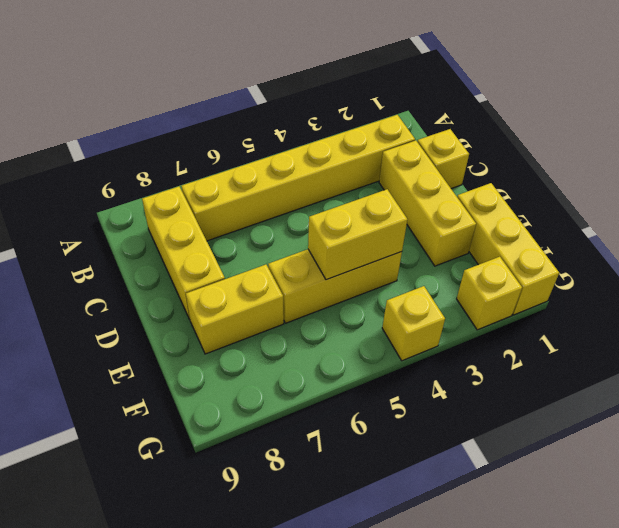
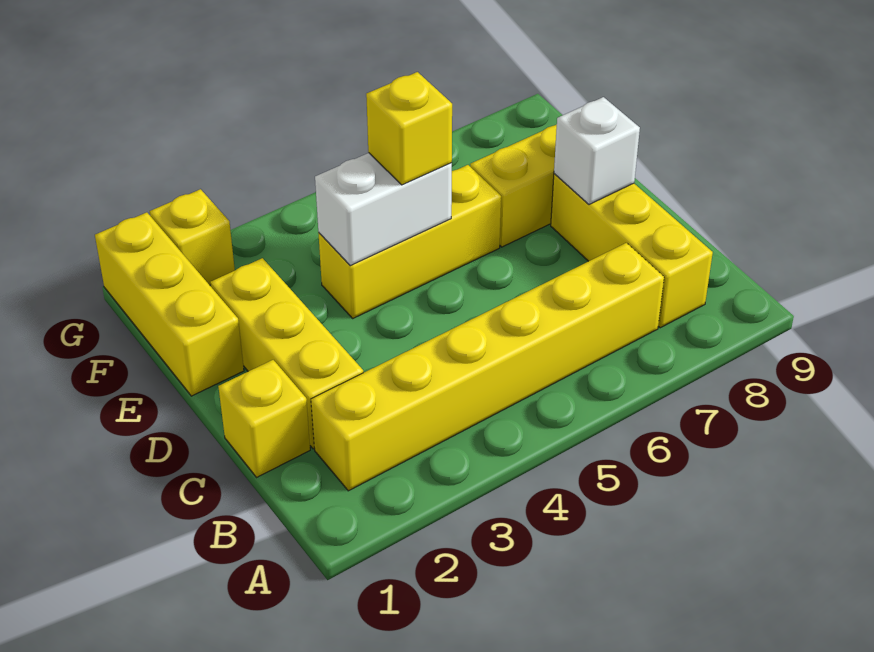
none -> white brick D8 level 2
yellow brick E4:E5 level 2 -> white brick E4:E5 level 2
yellow brick G4 level 1 -> yellow brick E5 level 3

